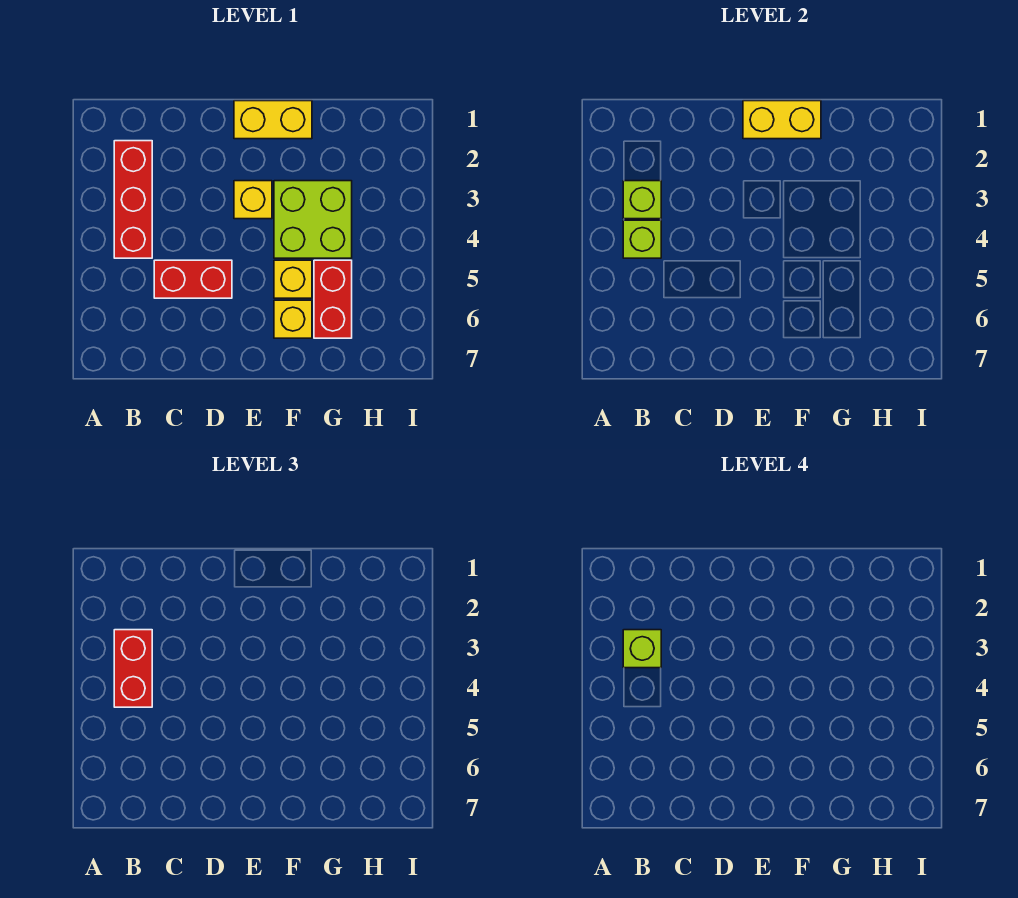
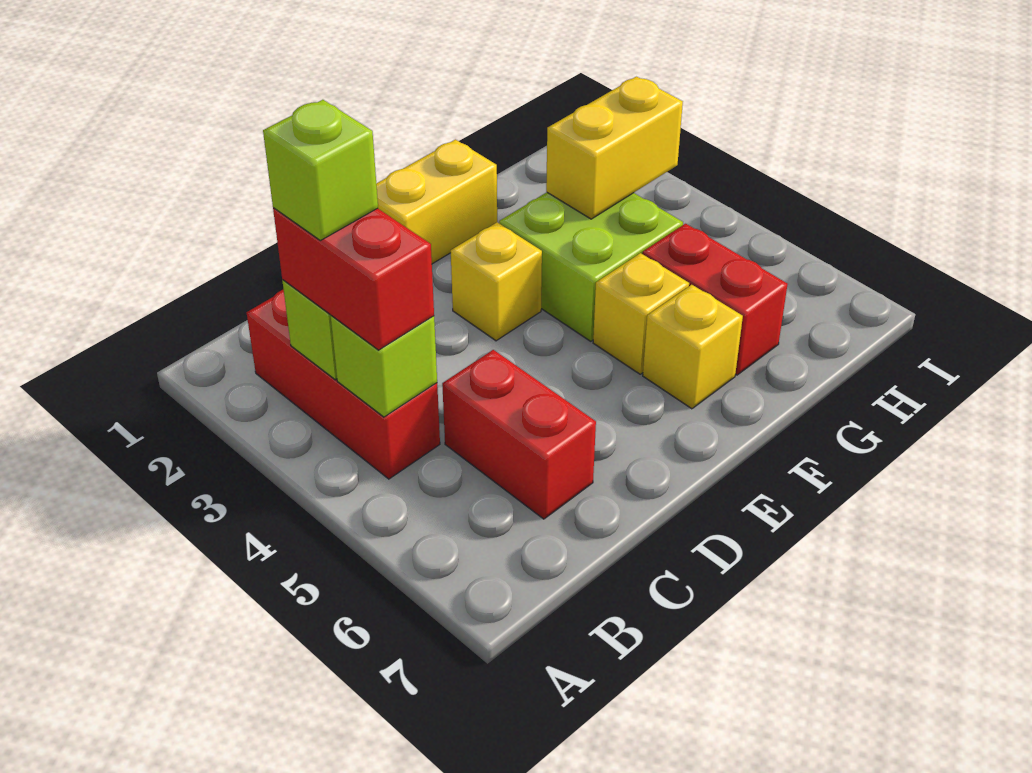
red brick C5:D5 level 1 -> red brick C5:C6 level 1
yellow brick E1:F1 level 2 -> yellow brick G3:H3 level 2

